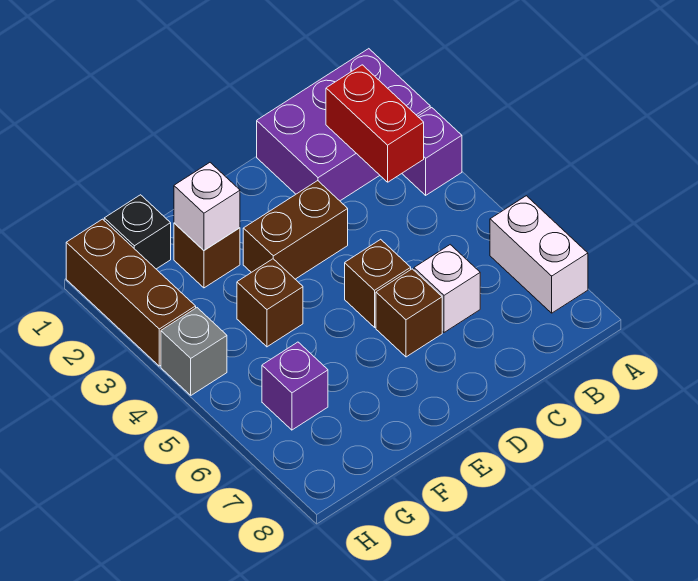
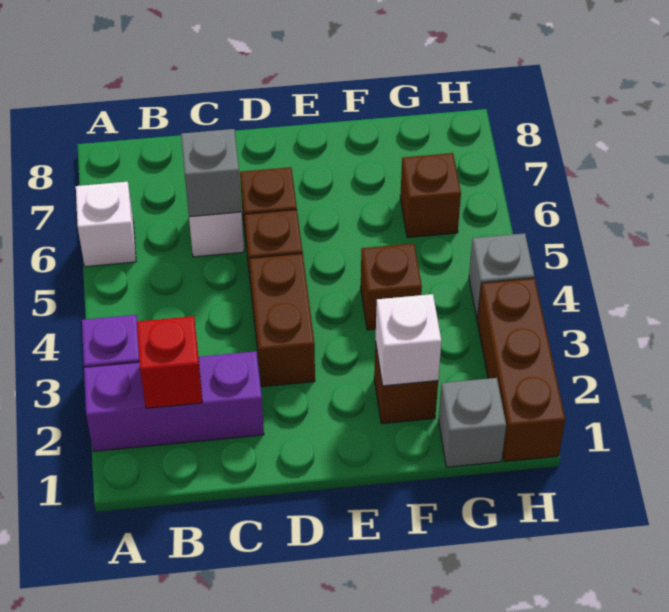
purple brick A1:C2 level 1 -> purple brick A2:C2 level 1
white brick A6:A7 level 1 -> white brick A6 level 1
red brick B2:B3 level 2 -> red brick B2 level 2
none -> grey brick C6 level 2
brown brick D3:E3 level 1 -> brown brick D3:D4 level 1
black brick G1 level 1 -> grey brick G1 level 1
purple brick G6 level 1 -> brown brick G6 level 1

